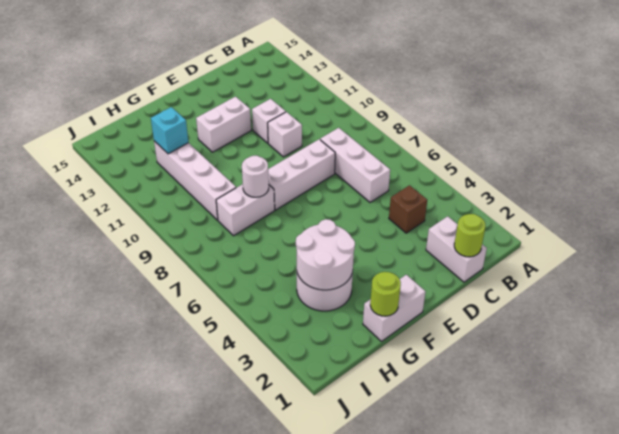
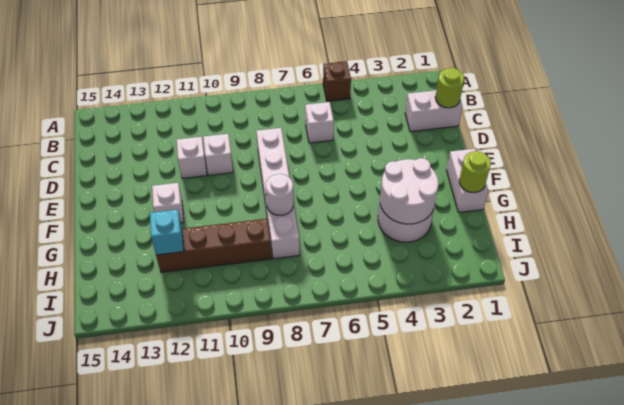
brown brick C4 level 1 -> brown brick A5 level 1
white brick C6:C8 level 1 -> white brick C6 level 1
white brick E12:F12 level 1 -> white brick F12 level 1
white brick H9:H12 level 1 -> brown brick H9:H12 level 1

